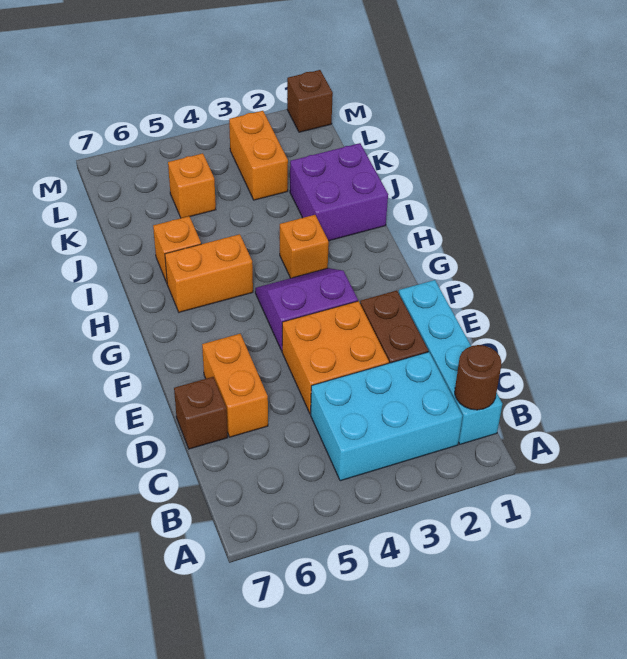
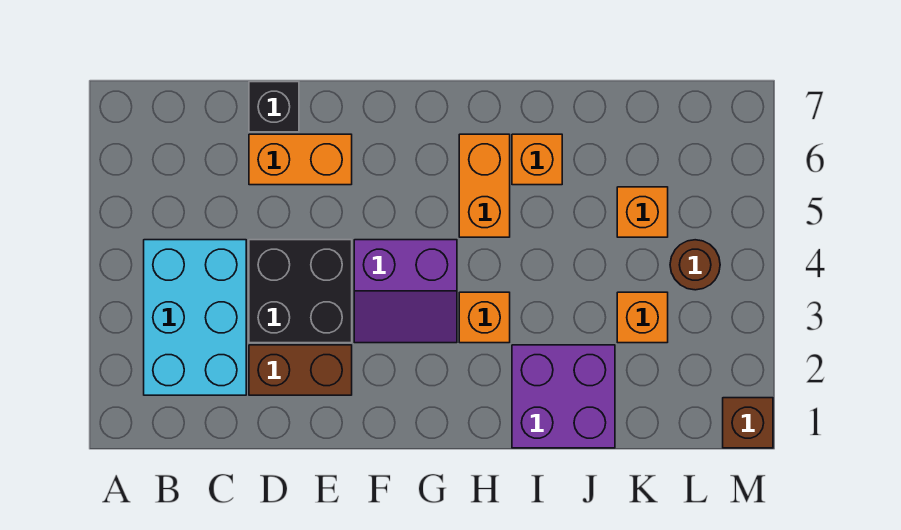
cyan brick B1:E1 level 1 -> none
brown round brick B1 level 2 -> brown round brick L4 level 1
orange brick D3:E4 level 1 -> black brick D3:E4 level 1
brown brick D7 level 1 -> black brick D7 level 1
purple slope F3:G4 level 1 top F -> purple slope F3:G4 level 1 top 4
orange brick K3:L3 level 1 -> orange brick K3 level 1

